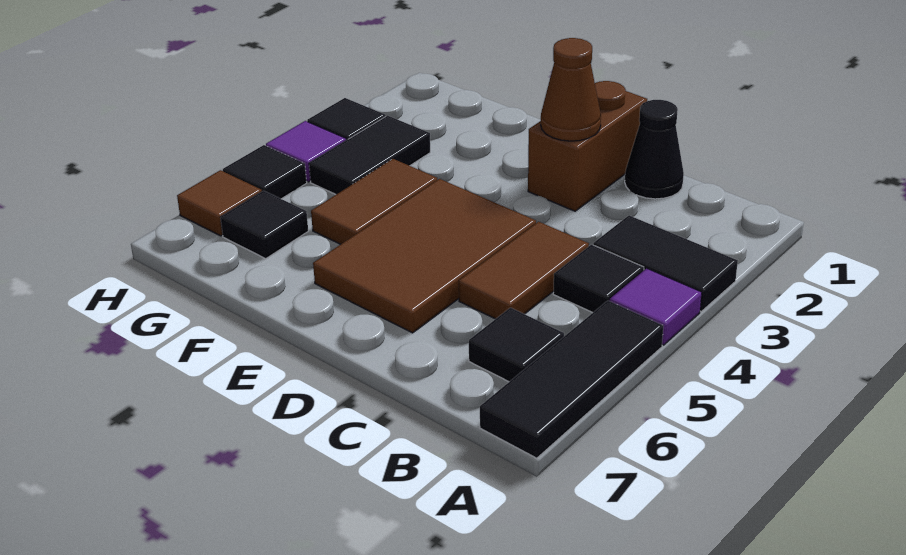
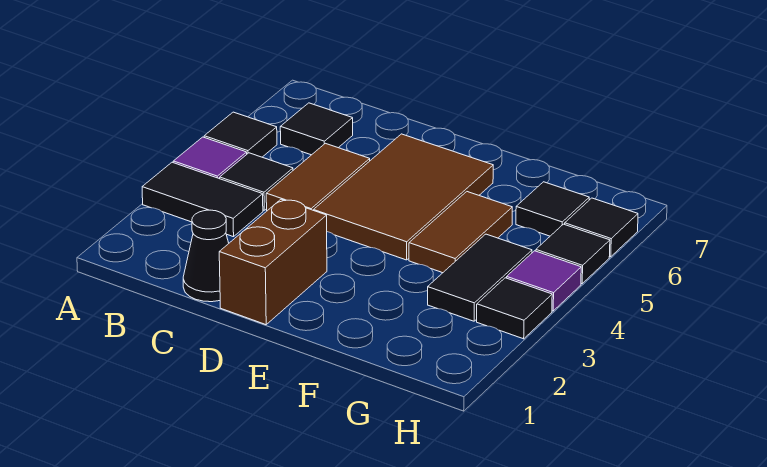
black tile A5:A7 level 1 -> black tile A5 level 1
brown cone D2 level 2 -> none
brown tile H6 level 1 -> black tile H6 level 1

